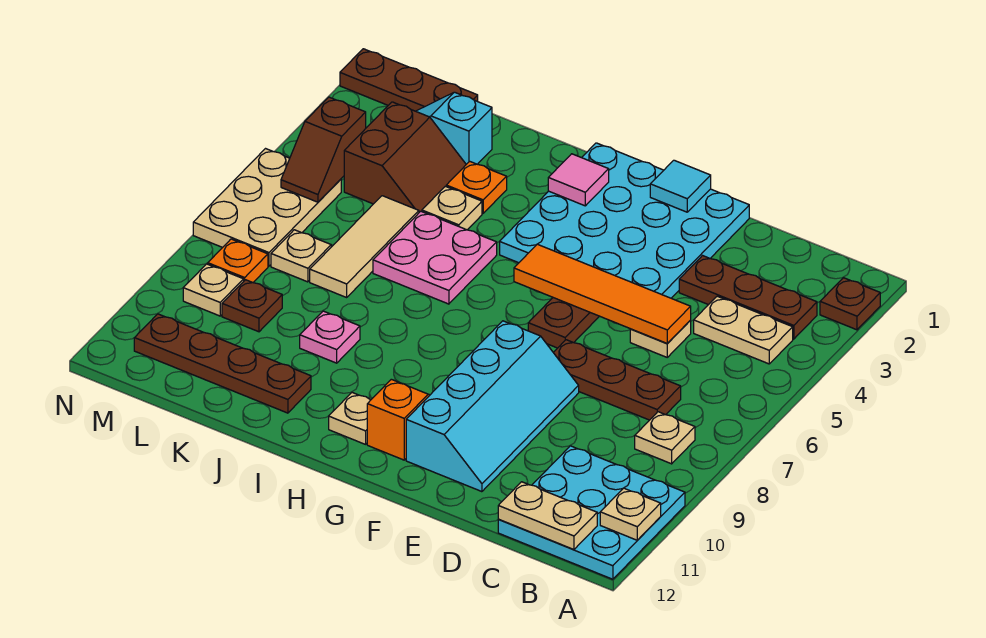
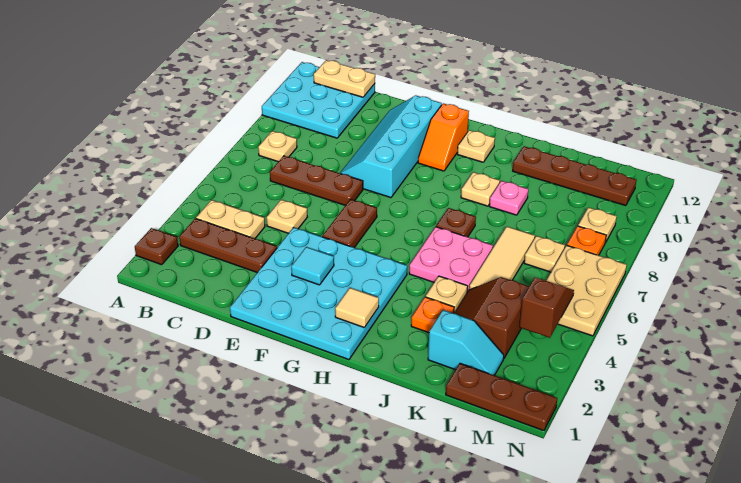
tan plate A11 level 2 -> tan plate I9 level 1
orange tile D5:G5 level 2 -> none
cyan tile F1 level 2 -> cyan tile F3 level 2
pink tile H2 level 2 -> tan tile H2 level 2
brown plate L9 level 1 -> brown plate I7 level 1

